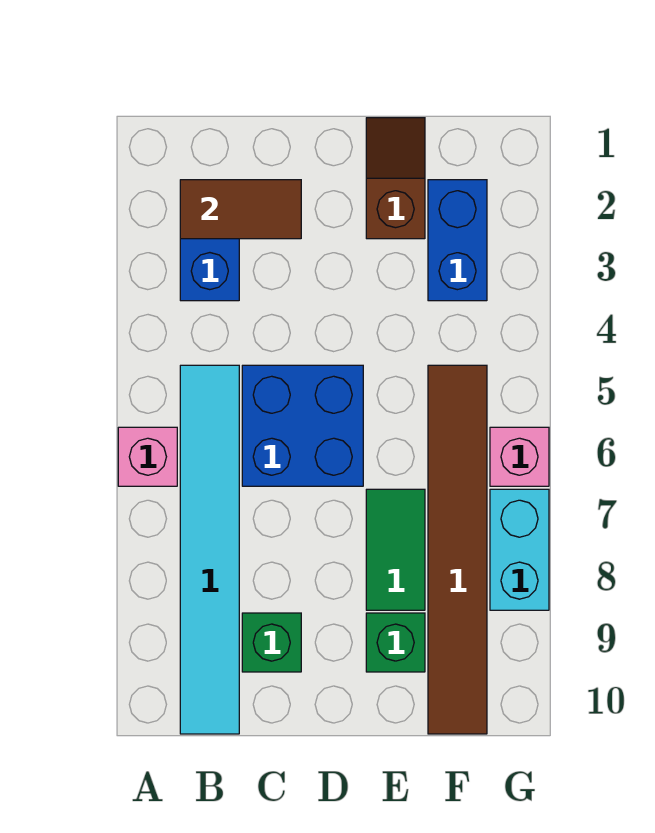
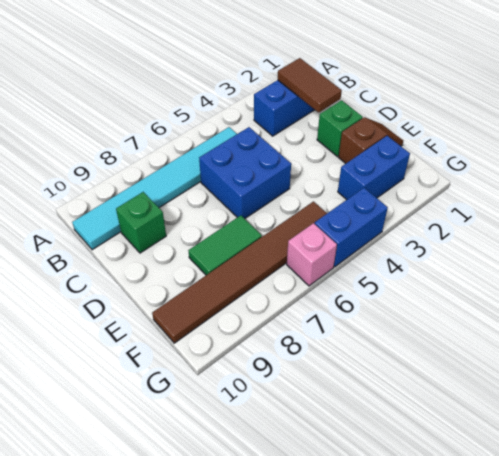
pink brick A6 level 1 -> none
green brick E9 level 1 -> green brick D2 level 1
none -> blue brick G4:G5 level 1
cyan brick G7:G8 level 1 -> none

